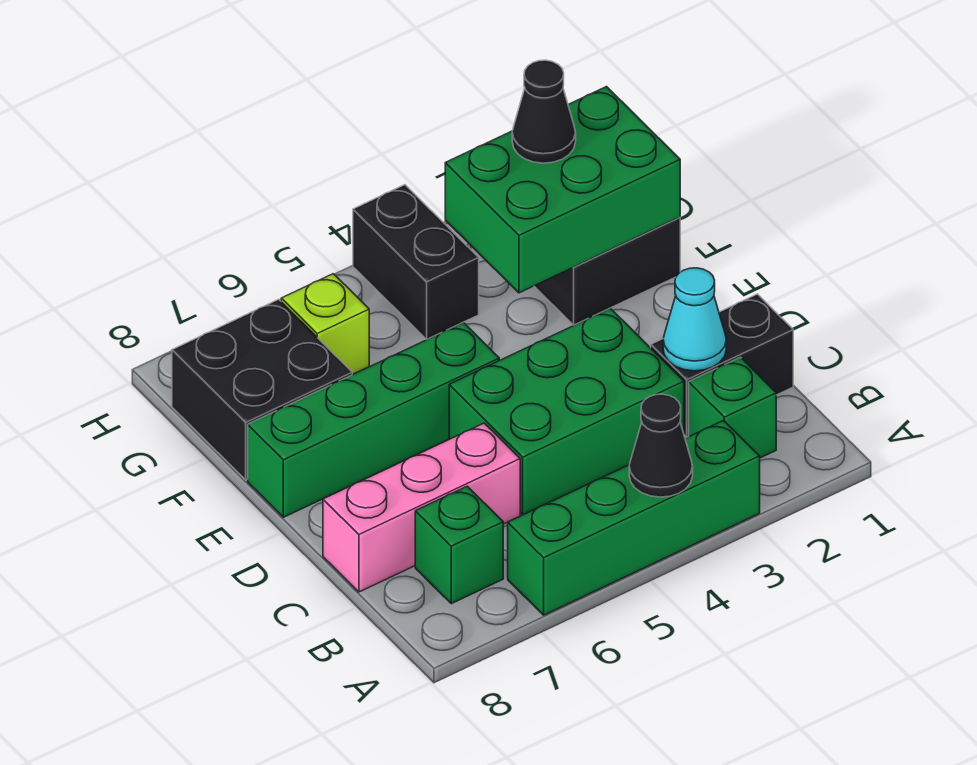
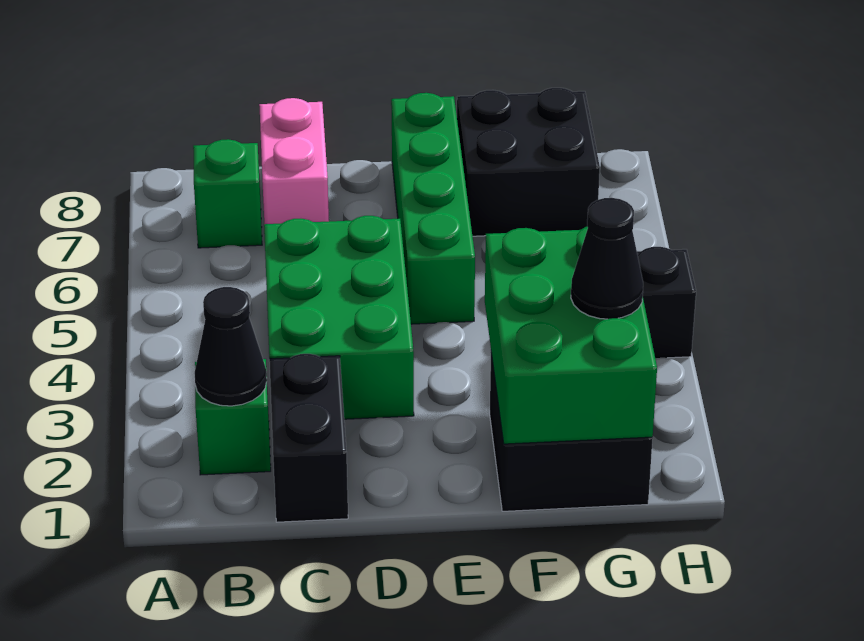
green brick A3:A6 level 1 -> none
black cone A4 level 2 -> black cone B2 level 2
cyan cone C2 level 2 -> none
pink brick C6:C8 level 1 -> pink brick C7:C8 level 1
lime brick G6 level 1 -> none

